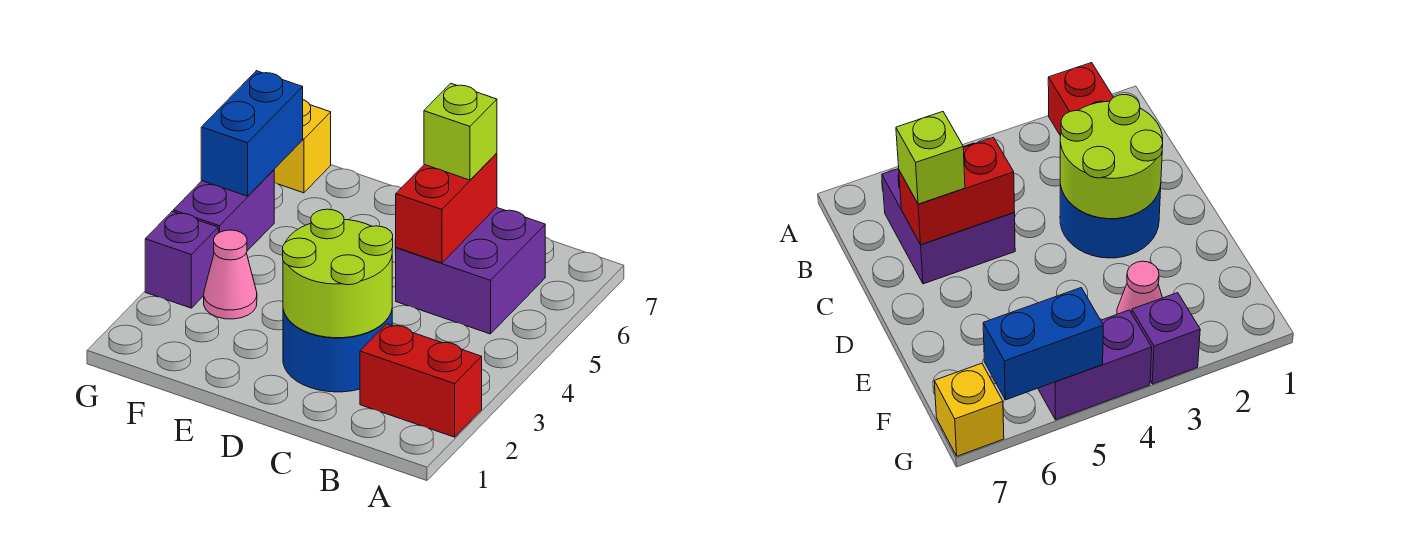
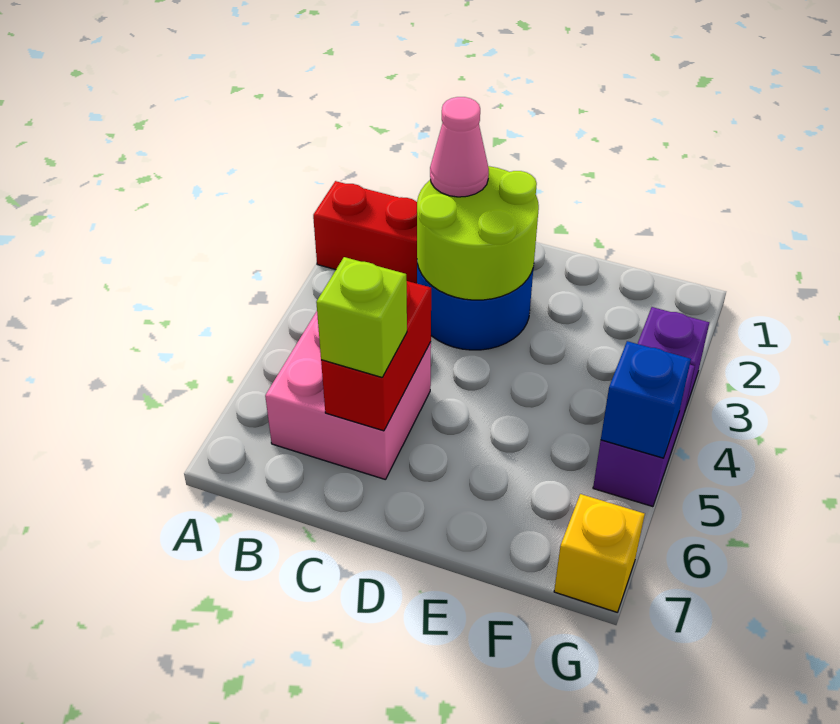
purple brick B5:C6 level 1 -> pink brick B5:C6 level 1
pink cone F3 level 1 -> pink cone C2 level 3
blue brick G5:G6 level 2 -> blue brick G5 level 2

